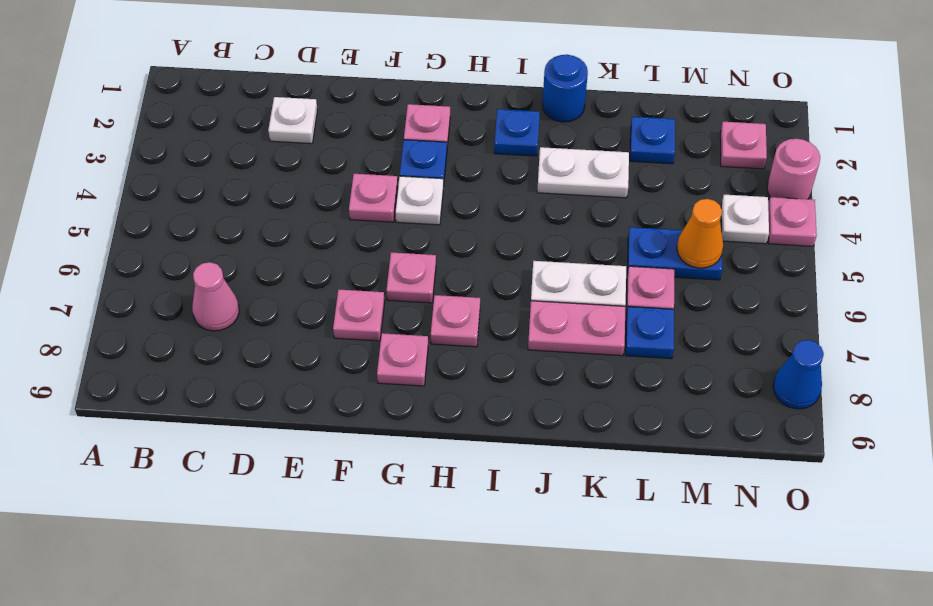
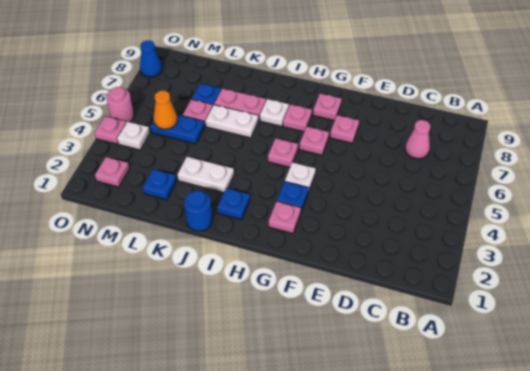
white plate D2 level 1 -> white plate I7 level 1
pink plate F4 level 1 -> pink plate H5 level 1
pink round brick O3 level 1 -> pink round brick O5 level 1

